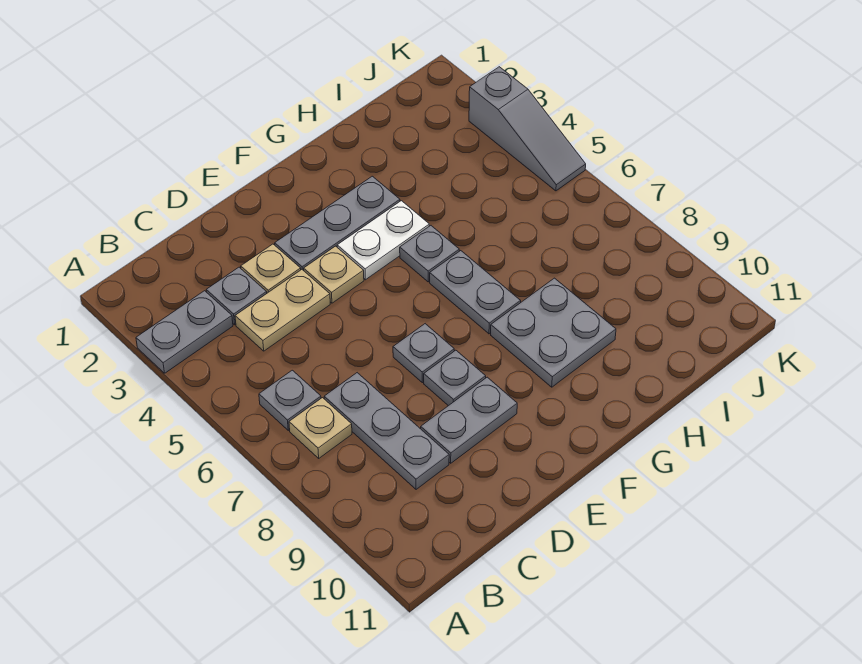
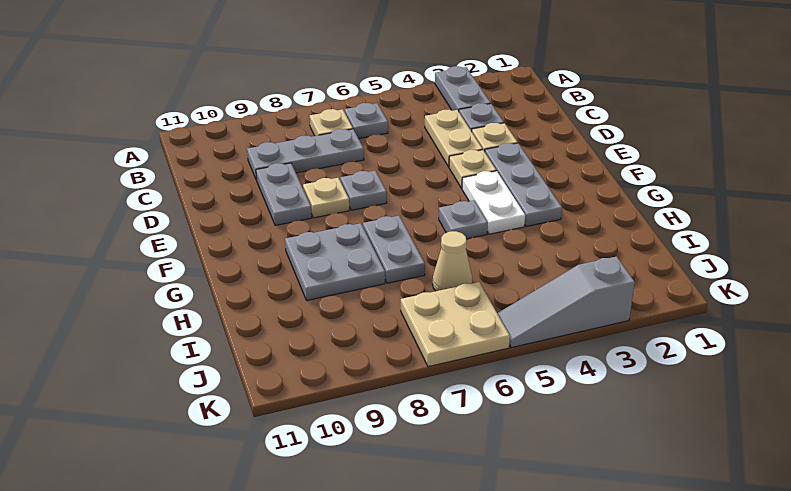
grey plate E8 level 1 -> tan plate E8 level 1
grey plate G6:G7 level 1 -> grey plate G7:H7 level 1
none -> tan cone I6 level 1
none -> tan plate J6:K7 level 1

